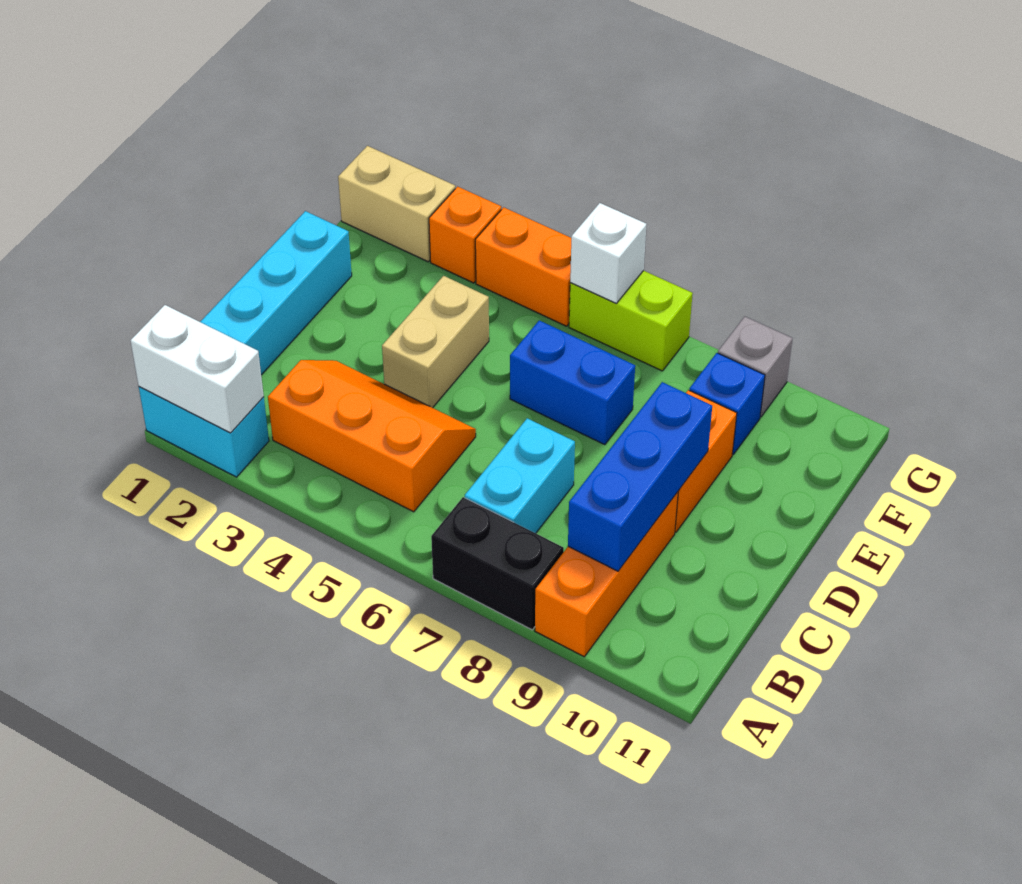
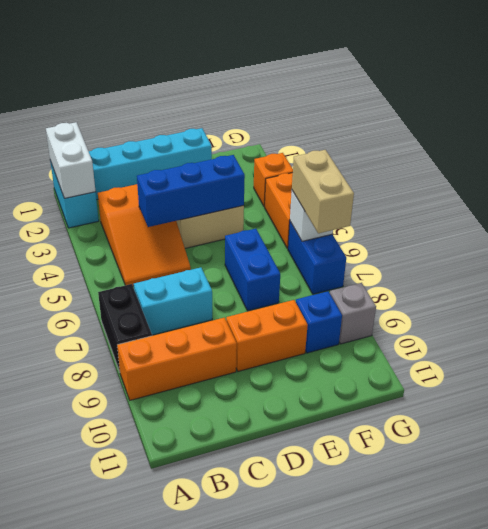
orange slope B3:C5 level 1 top B -> orange slope B3:C5 level 1 top 3
blue brick B9:D9 level 2 -> blue brick C4:E4 level 2
tan brick G1:G2 level 1 -> tan brick G6:G7 level 3
lime brick G6:G7 level 1 -> blue brick G6:G7 level 1

